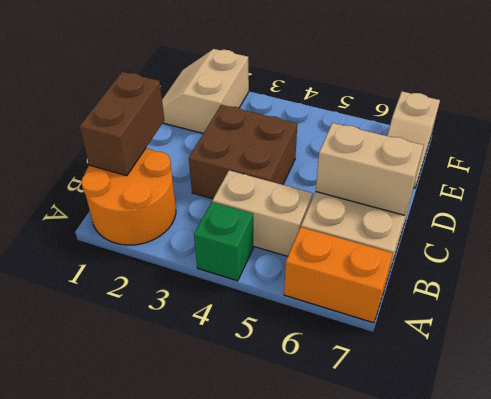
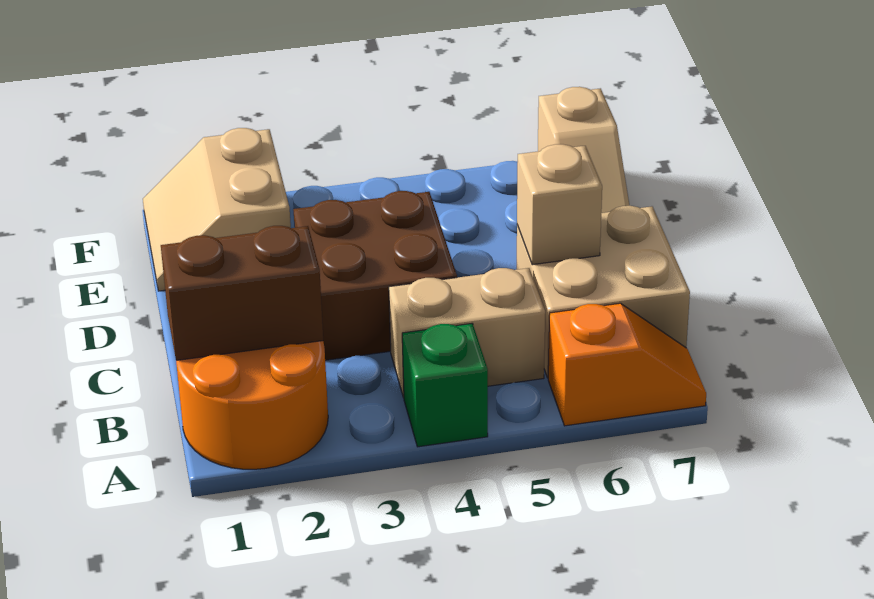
orange brick A6:A7 level 1 -> orange slope A6:A7 level 1 top 6
brown brick B1:C1 level 2 -> brown brick B1:B2 level 2
tan brick C6:C7 level 2 -> tan brick C6 level 2

